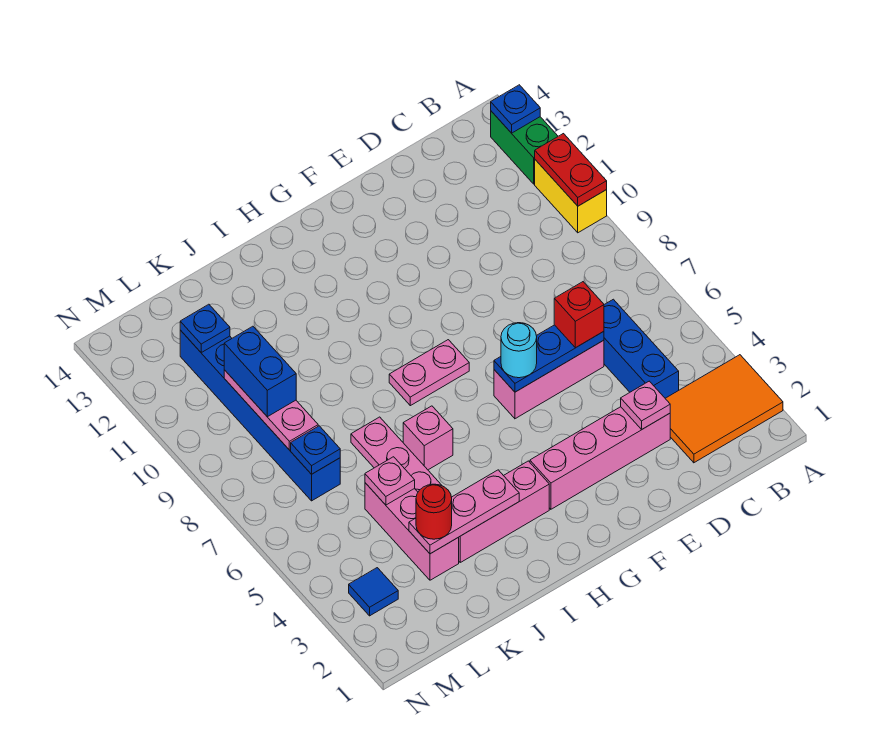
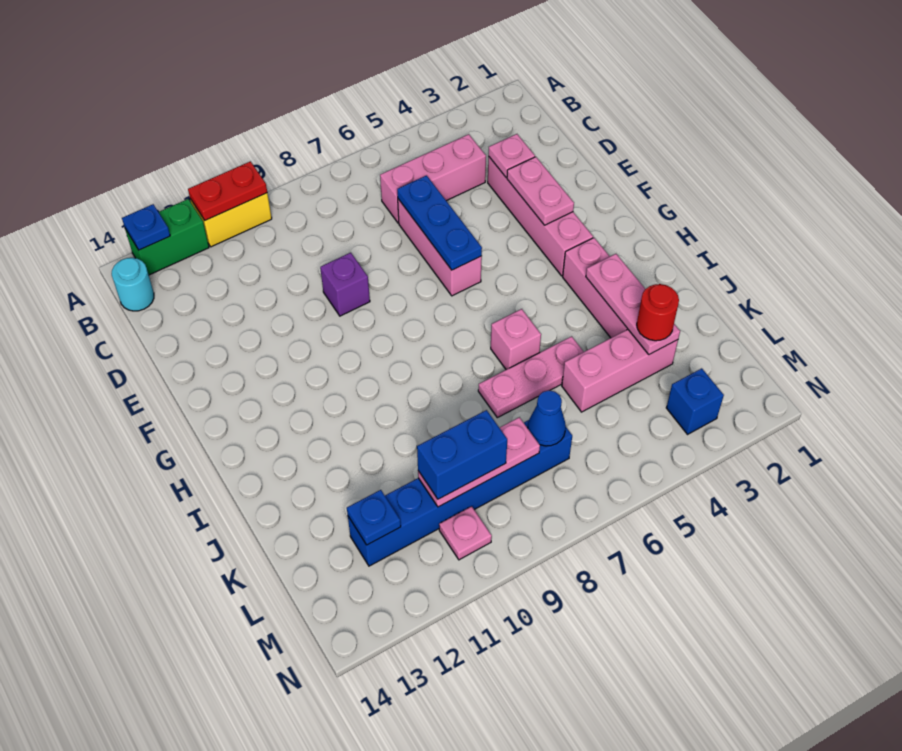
orange tile A2:C3 level 1 -> none
blue brick C4:C6 level 1 -> pink brick C4:C6 level 1
red brick D6 level 3 -> none
none -> purple brick E9 level 1
cyan round brick F6 level 3 -> cyan round brick B14 level 1
pink plate G8:H8 level 1 -> pink plate E3:F3 level 2
pink plate K5 level 2 -> pink plate M10 level 1
blue plate L7 level 2 -> blue cone L7 level 2
blue tile M3 level 1 -> blue brick M3 level 1

